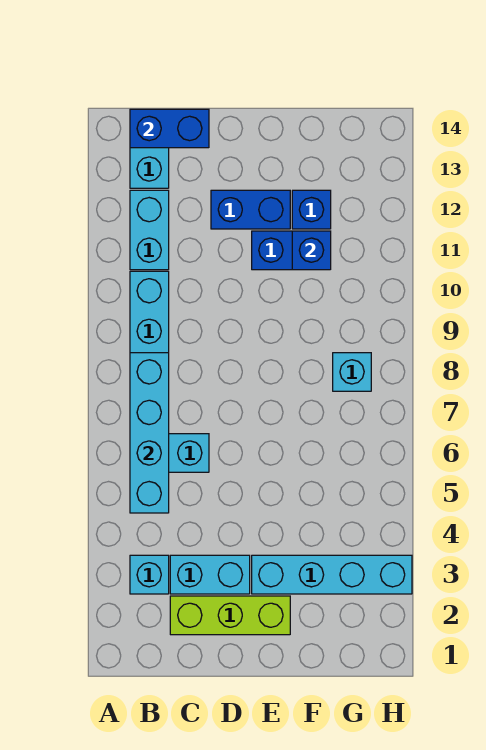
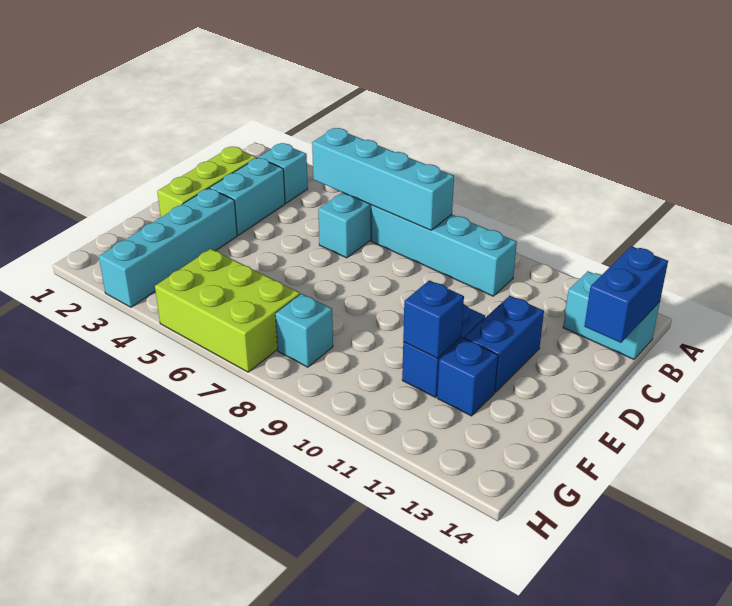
cyan brick B11:B12 level 1 -> none
none -> lime brick G5:H7 level 1

